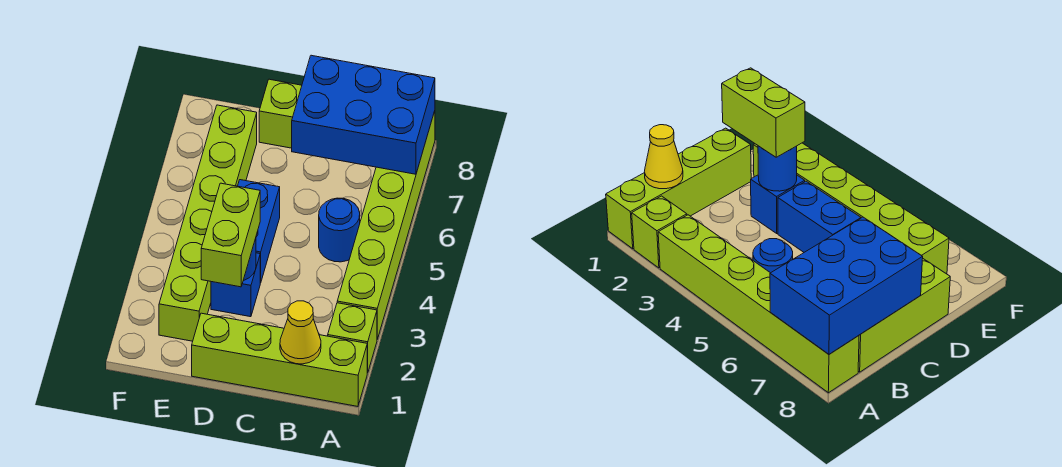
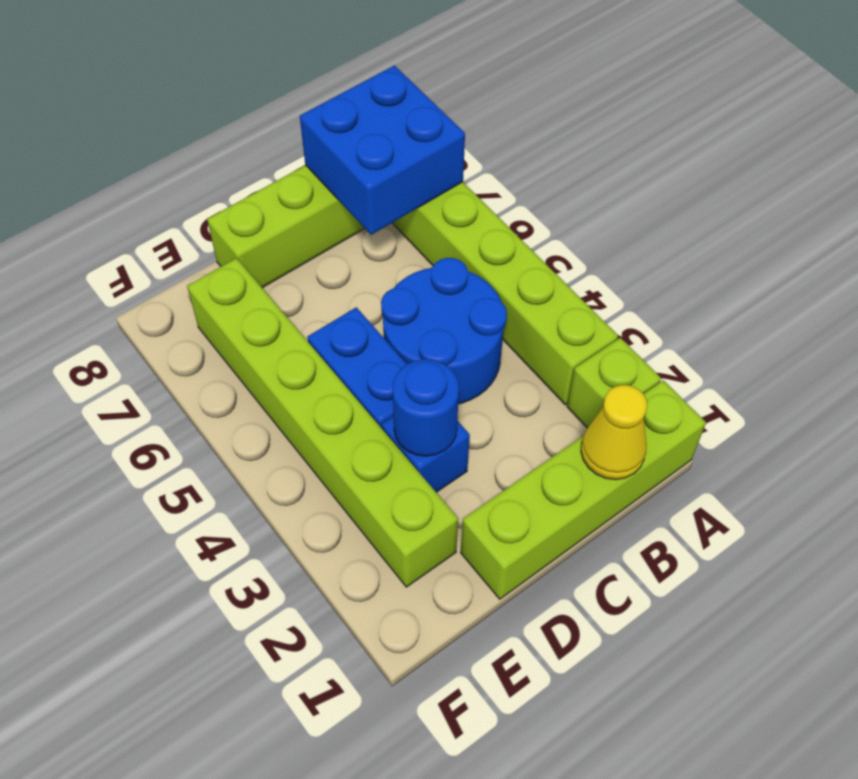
blue brick A7:C8 level 2 -> blue brick A7:B8 level 2
blue round brick B5 level 1 -> blue round brick B4:C5 level 1
lime brick D2:D3 level 3 -> none

